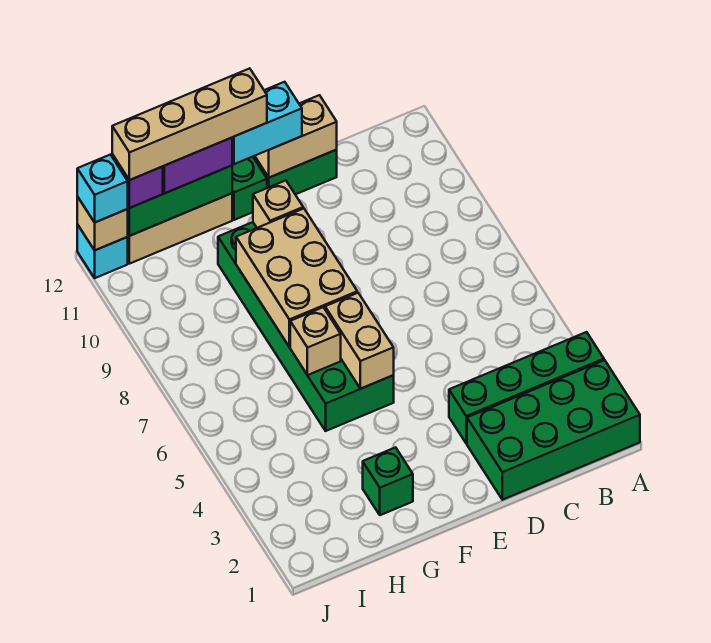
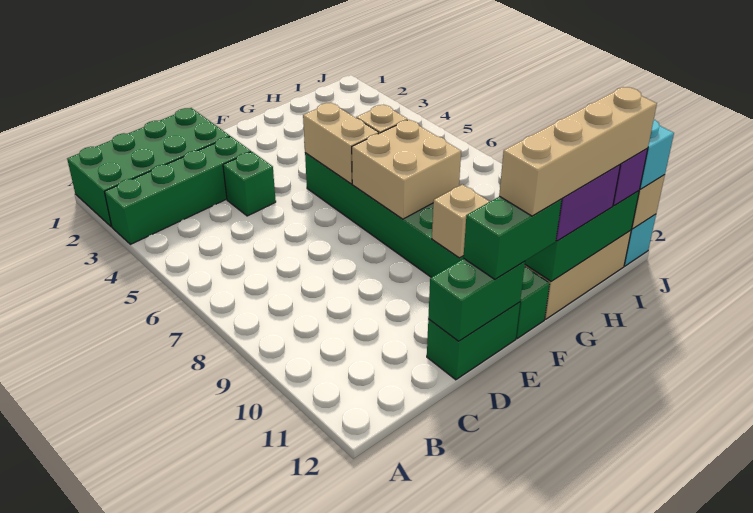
tan brick D12:E12 level 2 -> green brick D12:E12 level 2
cyan brick E12:F12 level 3 -> green brick E12:F12 level 3
tan brick F7:G9 level 2 -> tan brick F7:G8 level 2
green brick G2 level 1 -> green brick D4 level 1

